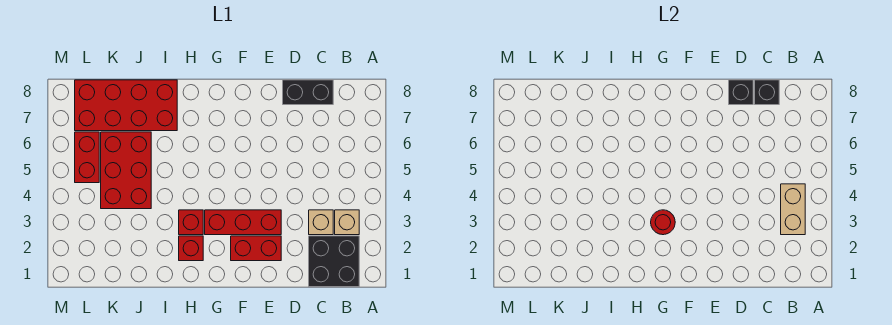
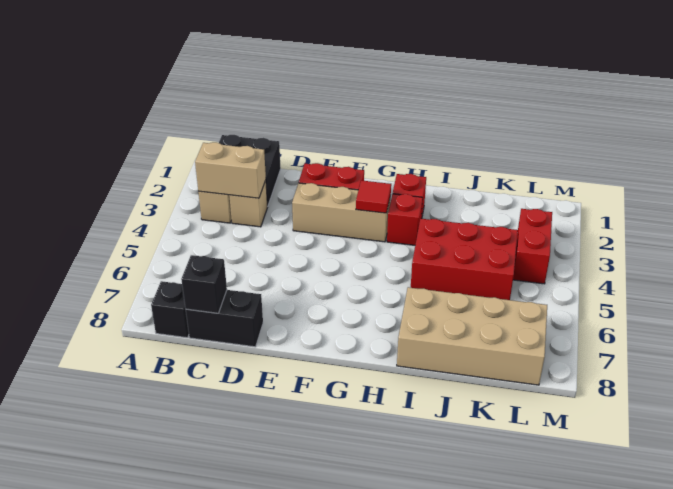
tan brick B3:B4 level 2 -> tan brick B3:C3 level 2
black brick D8 level 2 -> black brick B8 level 1
red brick E3:G3 level 1 -> tan brick E3:G3 level 1
red round brick G3 level 2 -> red tile G3 level 2
red brick I7:L8 level 1 -> tan brick I7:L8 level 1
red brick J4:K6 level 1 -> red brick I4:K5 level 1
red brick L5:L6 level 1 -> red brick L3:L4 level 1

